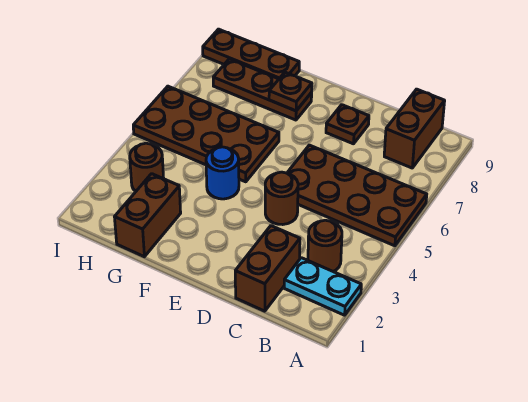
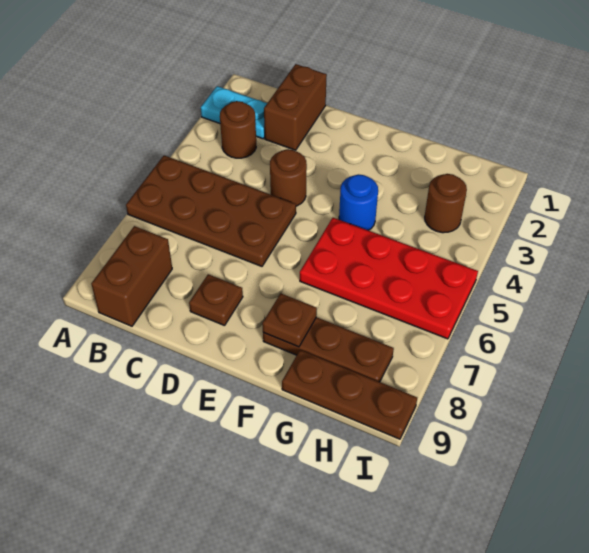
brown plate F5:I6 level 1 -> red plate F5:I6 level 1
brown brick G1:G2 level 1 -> none

